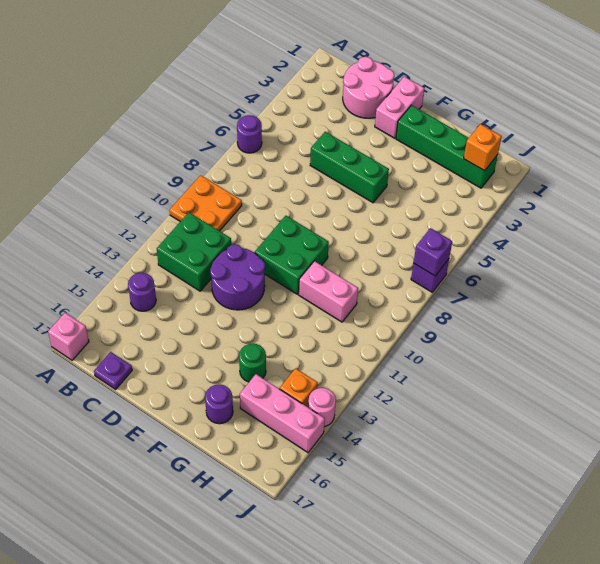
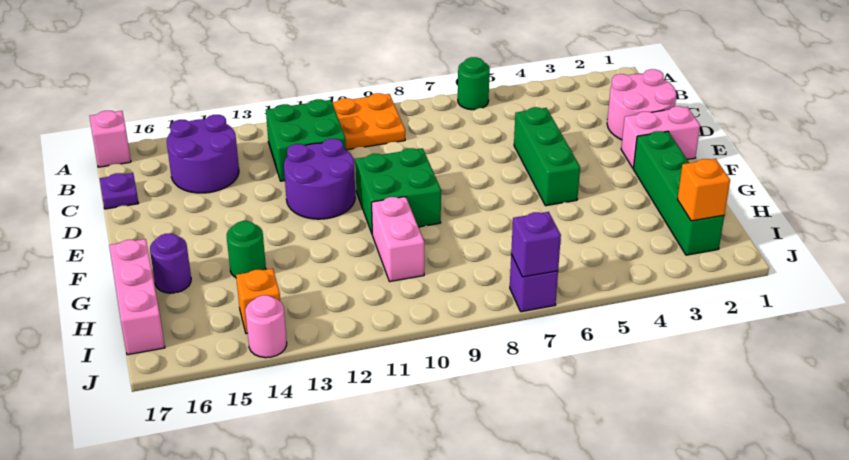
purple round brick A6 level 1 -> green round brick A6 level 1
purple round brick B14 level 1 -> purple round brick B14:C15 level 1
pink brick H15:J15 level 1 -> pink brick G17:I17 level 1

